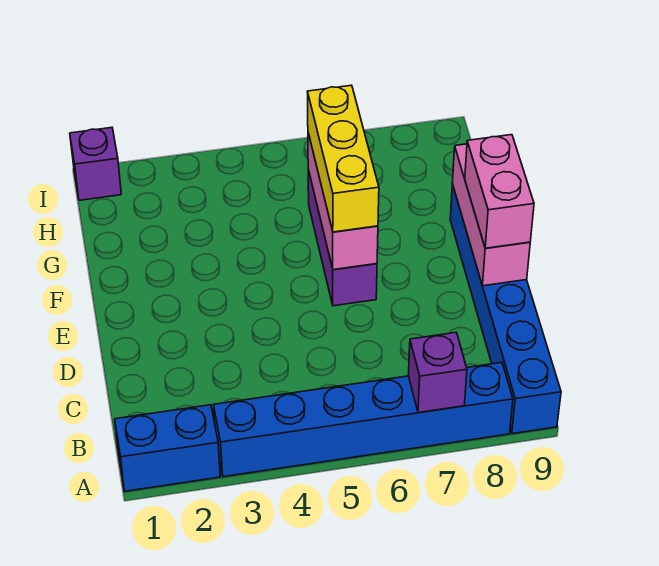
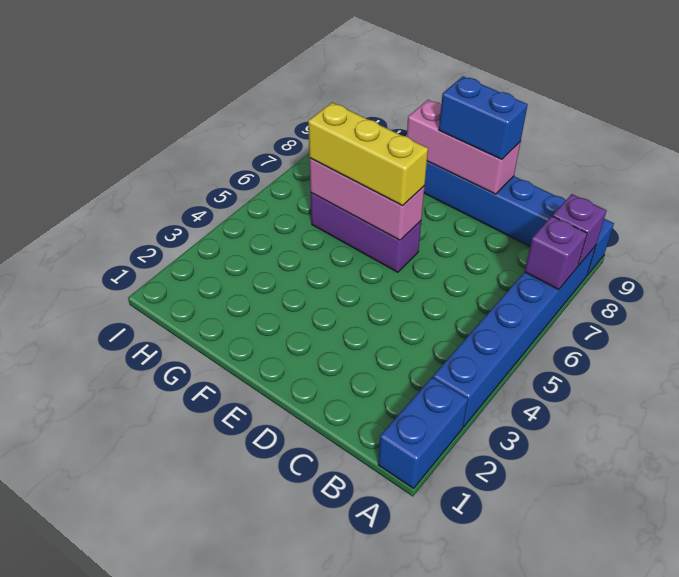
pink brick D9:E9 level 3 -> blue brick D9:E9 level 3
purple brick I1 level 1 -> purple brick A8 level 2

